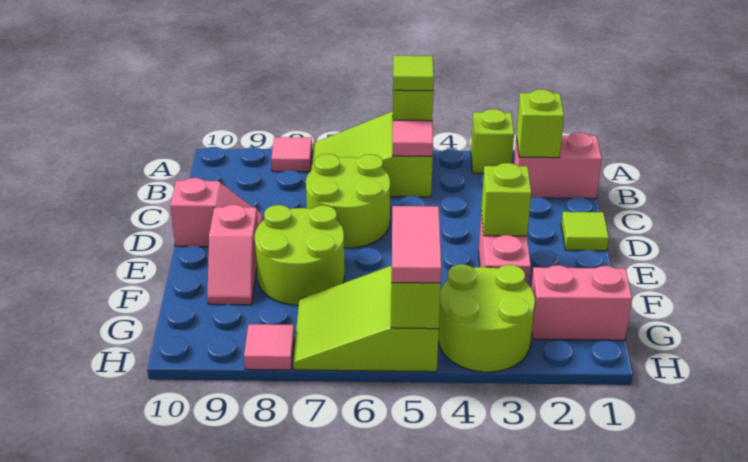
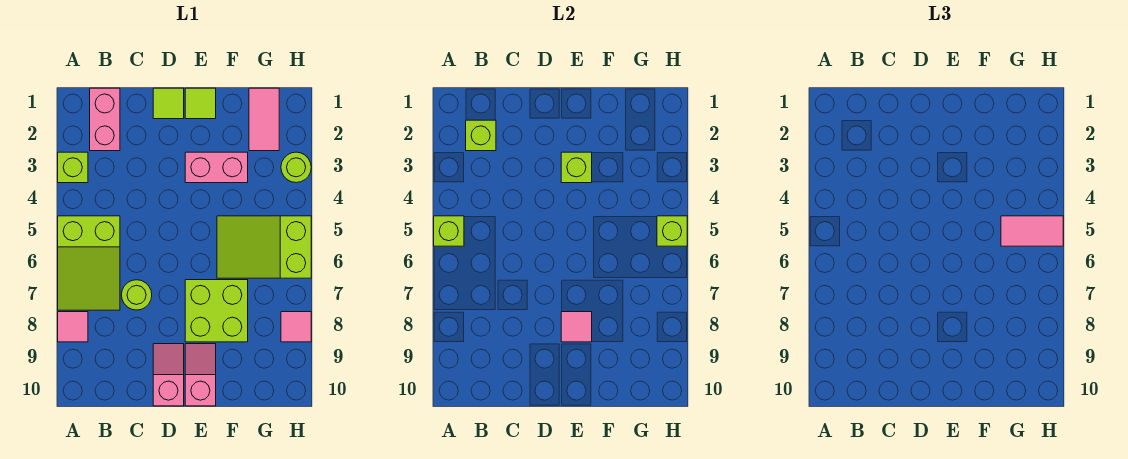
lime tile A5 level 3 -> lime tile E1 level 1
pink tile B5 level 2 -> pink tile E8 level 2
lime round brick C6:D7 level 1 -> lime round brick C7 level 1
lime round brick E7:F8 level 1 -> lime brick E7:F8 level 1
pink slope E9:F9 level 1 top E -> pink slope E9:E10 level 1 top 10
pink brick G1:G2 level 1 -> pink tile G1:G2 level 1
lime round brick G3:H4 level 1 -> lime round brick H3 level 1
lime slope G5:H7 level 1 top 5 -> lime slope F5:H6 level 1 top H

